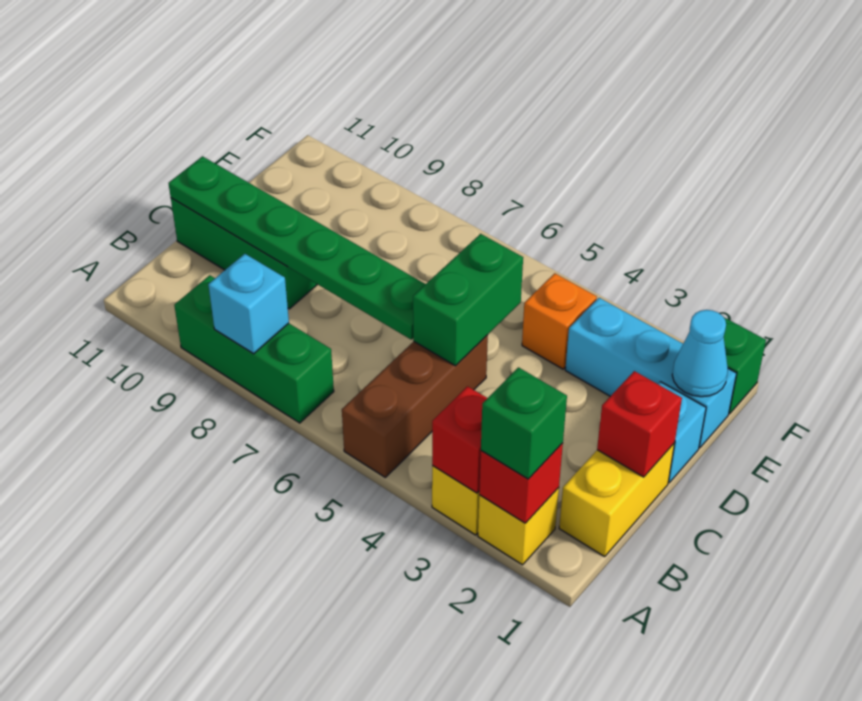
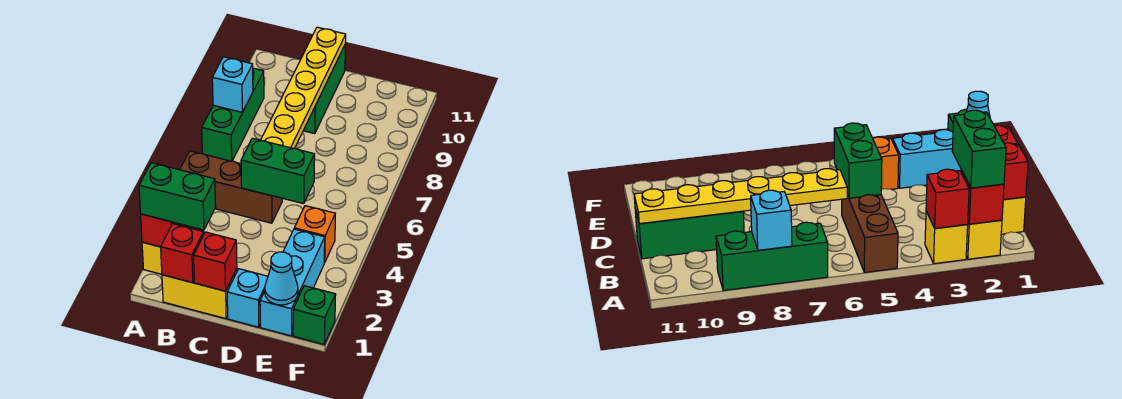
green brick A2 level 3 -> green brick A2:B2 level 3
none -> red brick B1 level 2
green plate C6:C11 level 2 -> yellow plate C6:C11 level 2

